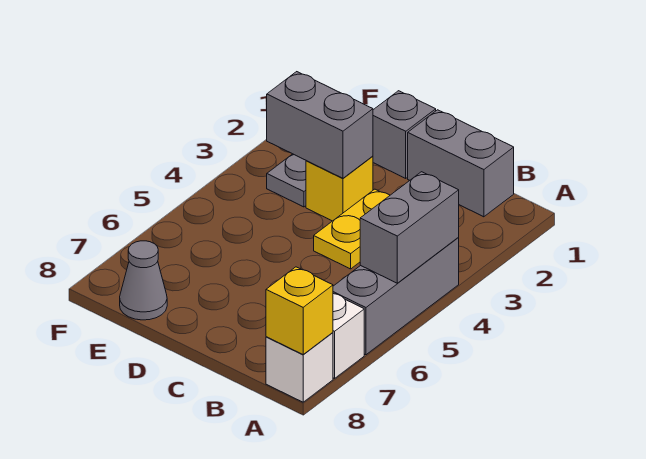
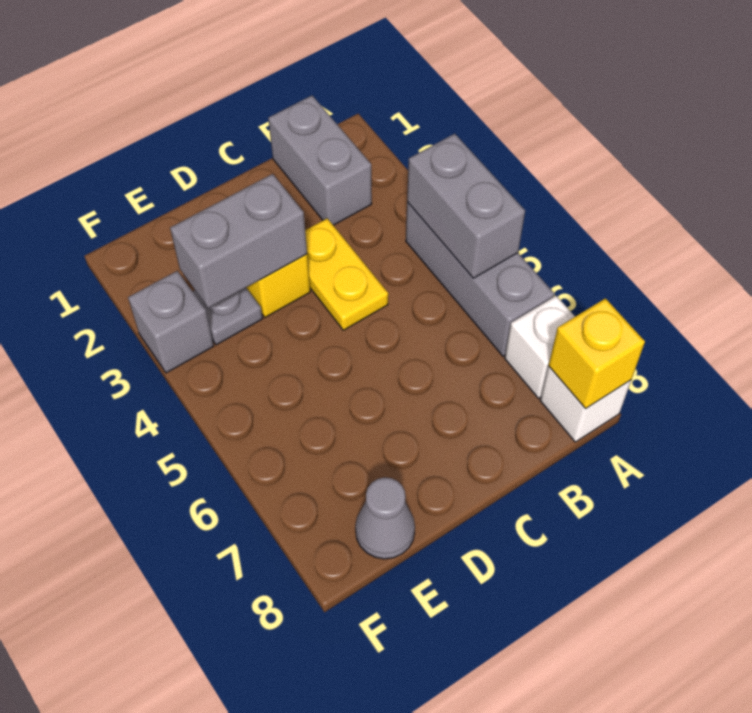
grey brick B1:C1 level 1 -> grey brick B1:B2 level 1
grey brick D1 level 1 -> grey brick F3 level 1

